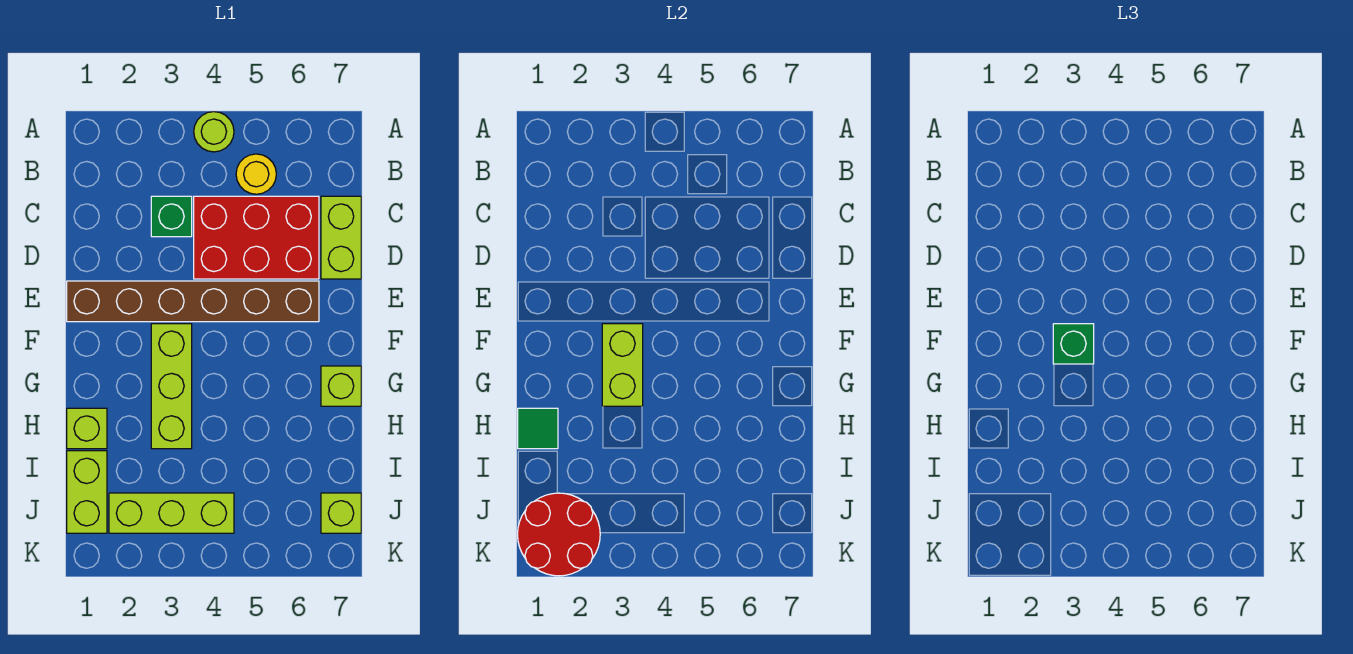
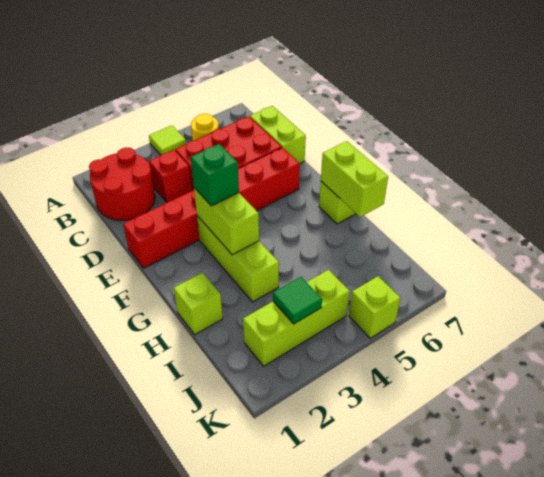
lime round brick A4 level 1 -> lime tile A4 level 1
green brick C3 level 1 -> red brick C3 level 1
brown brick E1:E6 level 1 -> red brick E1:E6 level 1
green tile H1 level 2 -> green tile J3 level 2
lime brick I1:J1 level 1 -> lime brick G7:H7 level 2
red round brick J1:K2 level 2 -> red round brick B1:C2 level 1
lime brick J7 level 1 -> lime brick K5 level 1

